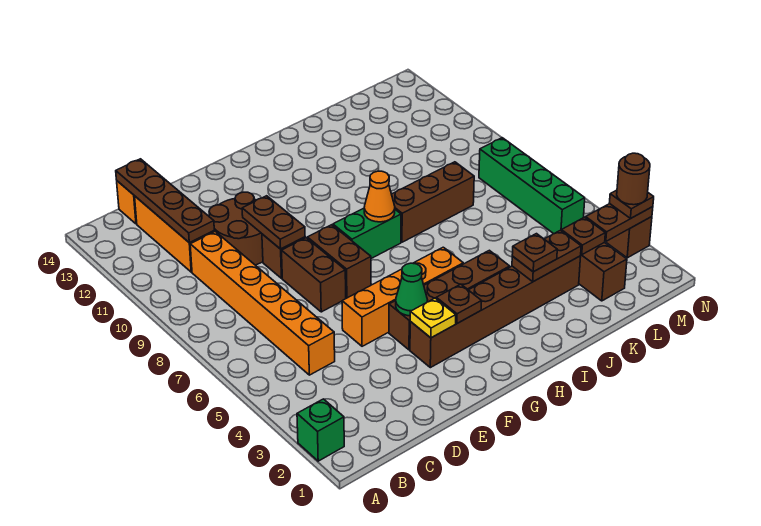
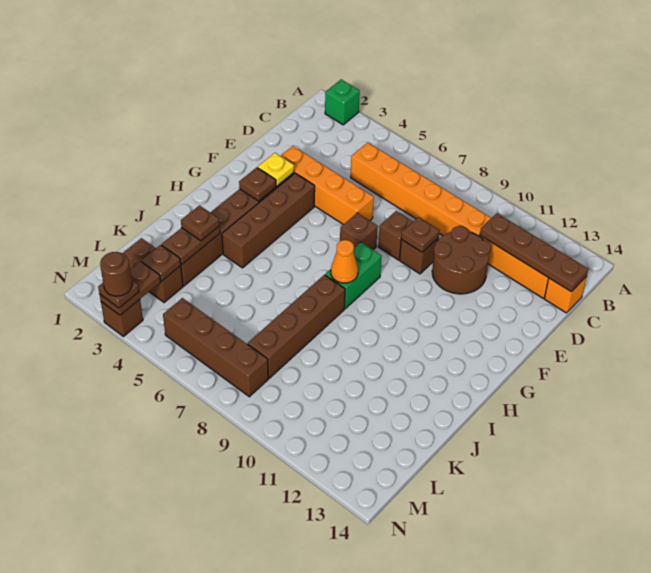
orange brick E5:H5 level 1 -> orange brick E3:E6 level 1
brown brick E7:E8 level 1 -> brown brick E8 level 1
brown plate E9:E10 level 2 -> brown plate E9 level 2
green cone F4 level 2 -> none
brown brick F7:F8 level 1 -> brown brick F7 level 1
brown brick I8:K8 level 1 -> brown brick I8:L8 level 1
green brick M5:M8 level 1 -> brown brick M5:M8 level 1

